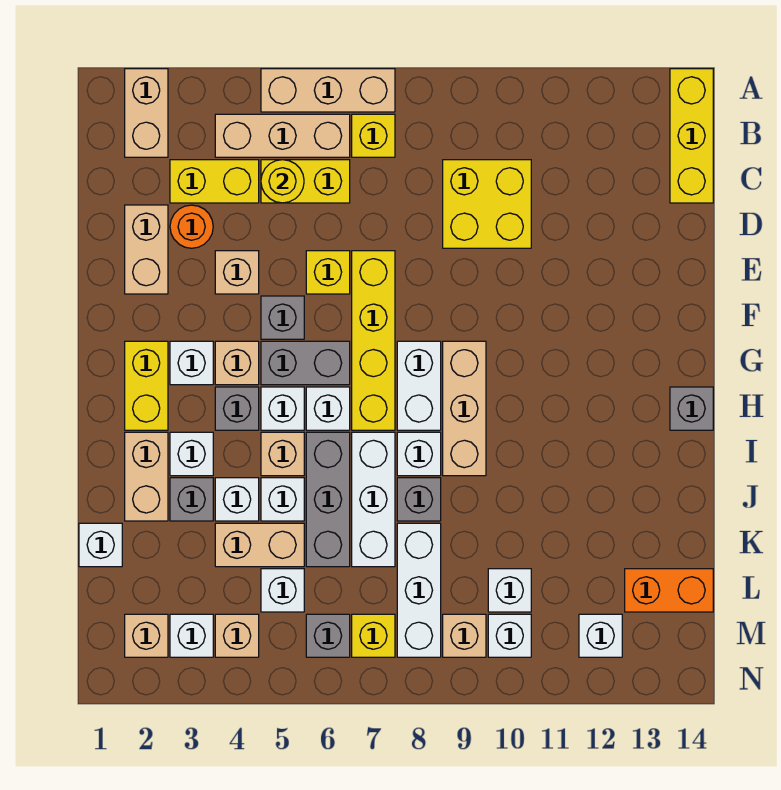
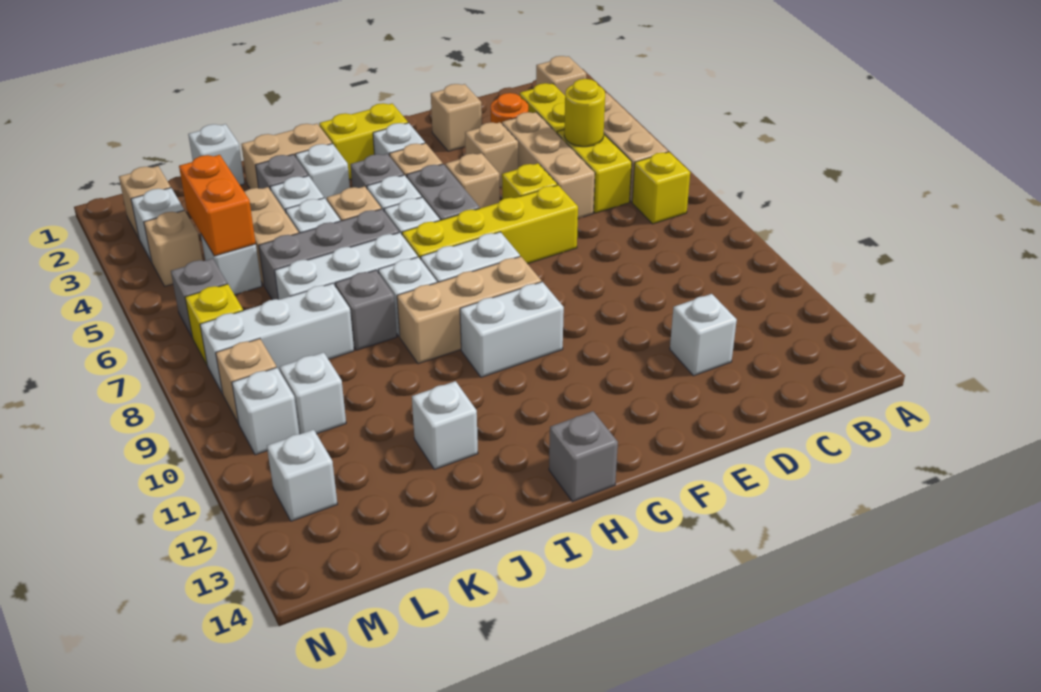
tan brick A2:B2 level 1 -> tan brick B2 level 1
tan brick A5:A7 level 1 -> tan brick D4:D6 level 1
yellow brick A14:C14 level 1 -> none
yellow brick C9:D10 level 1 -> none
tan brick D2:E2 level 1 -> tan brick E2 level 1
none -> white brick D12 level 1
grey brick F5 level 1 -> tan brick F5 level 1
none -> white brick G10:H10 level 1
none -> white brick J12 level 1
orange brick L13:L14 level 1 -> orange brick L4:L5 level 2

